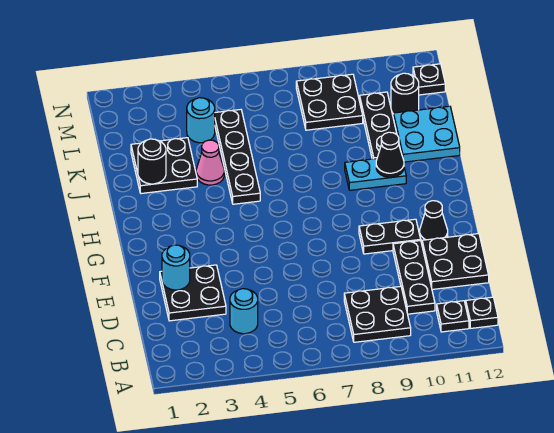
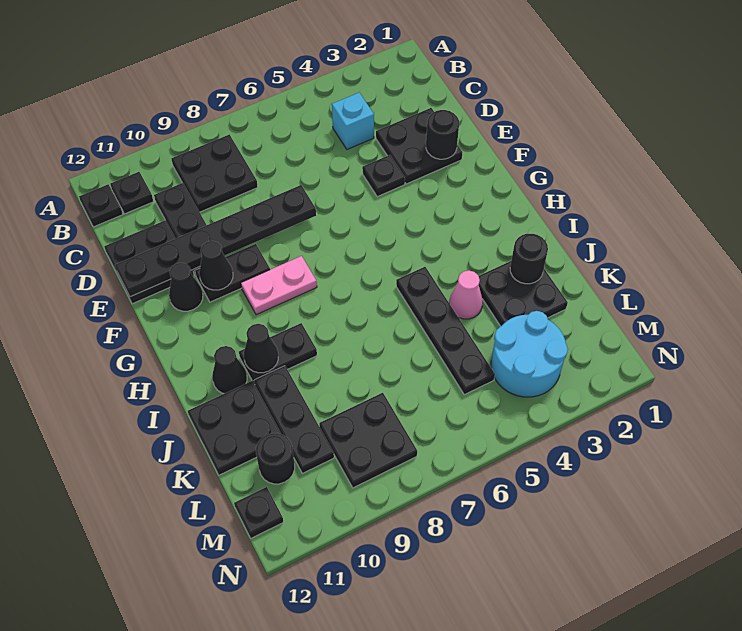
cyan round brick C4 level 1 -> cyan brick C4 level 1
cyan round brick E2 level 2 -> black round brick E2 level 2
none -> black plate E4 level 1
none -> black plate E7:E12 level 2
none -> black cone F10 level 2
none -> pink plate G8:G9 level 1
cyan plate I9:I10 level 1 -> black plate I9:I10 level 1
none -> black cone I11 level 1
cyan plate J11:K12 level 1 -> black plate J11:K12 level 1
cyan round brick L4 level 1 -> cyan round brick L3:M4 level 1

